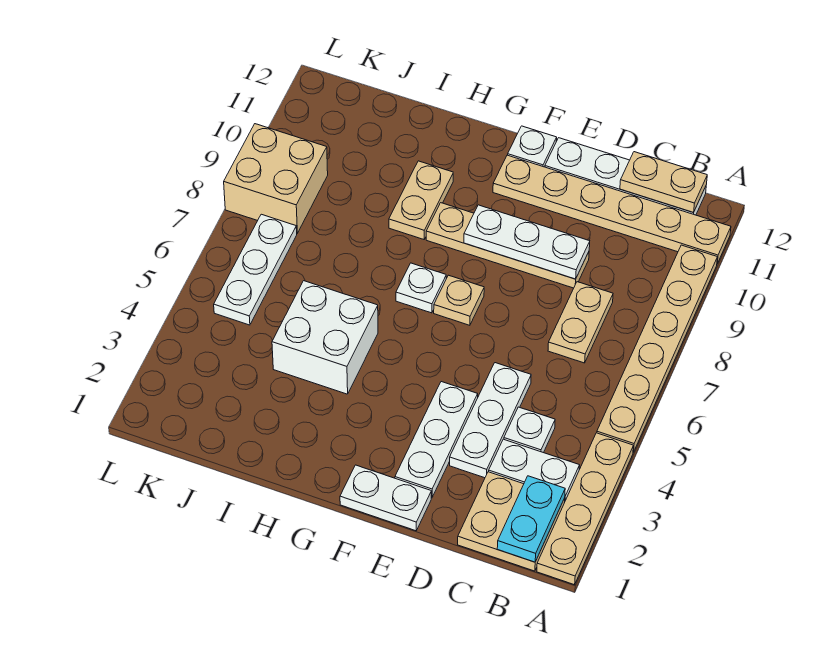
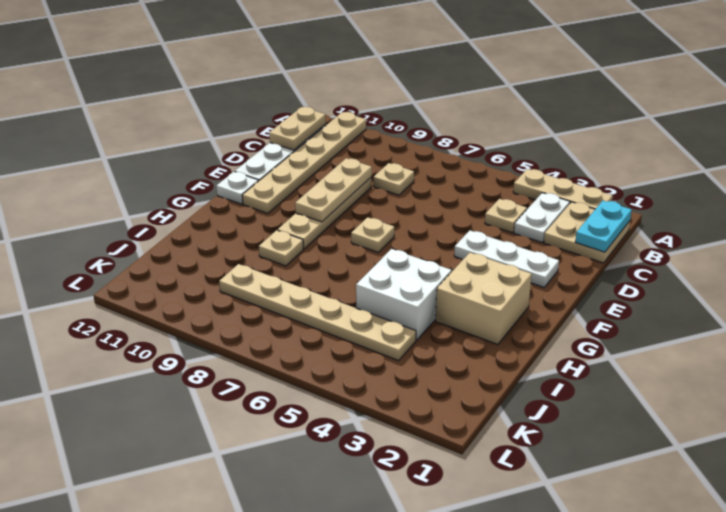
tan plate A1:A4 level 1 -> tan plate A2:A4 level 1
tan plate A5:A10 level 1 -> tan plate J4:J9 level 1
cyan plate B1:B2 level 2 -> cyan plate B1:C1 level 2
white plate C4 level 1 -> tan plate C4 level 1
tan plate C7:C8 level 1 -> tan plate C8 level 1
white plate D3:D5 level 1 -> none
white plate D9:F9 level 2 -> tan plate D9:F9 level 2
white plate E1:F1 level 1 -> none
white plate G7 level 1 -> none
tan plate H9:H10 level 1 -> tan plate H9 level 1
white plate K5:K7 level 1 -> none
tan brick K8:L9 level 1 -> tan brick G2:H3 level 1

